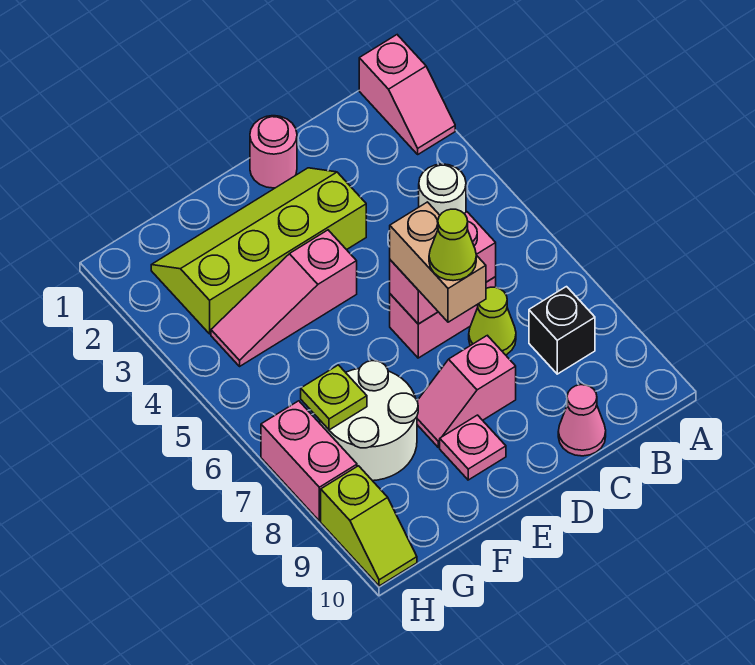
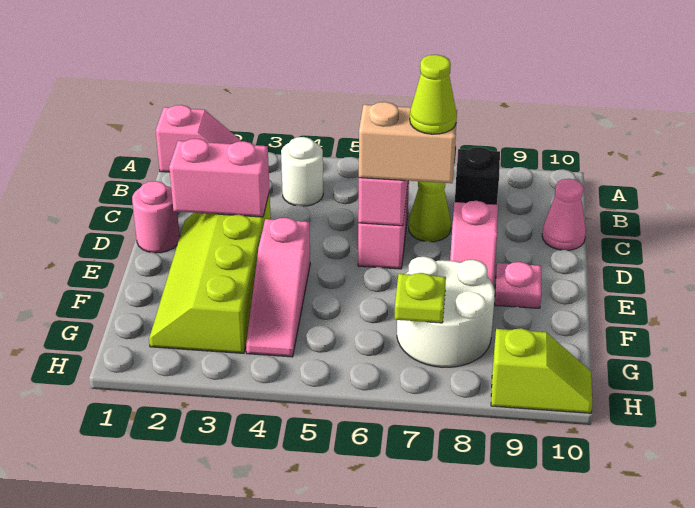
pink brick H7:H8 level 1 -> pink brick D2:D3 level 2

